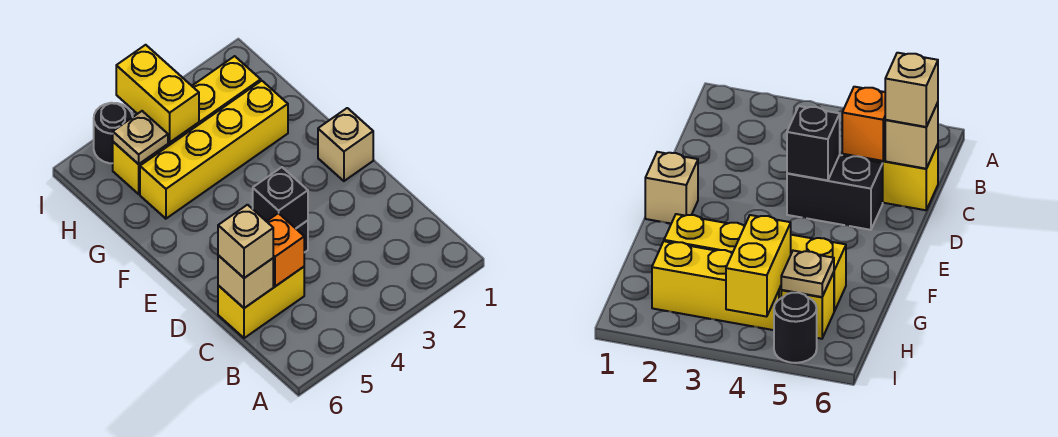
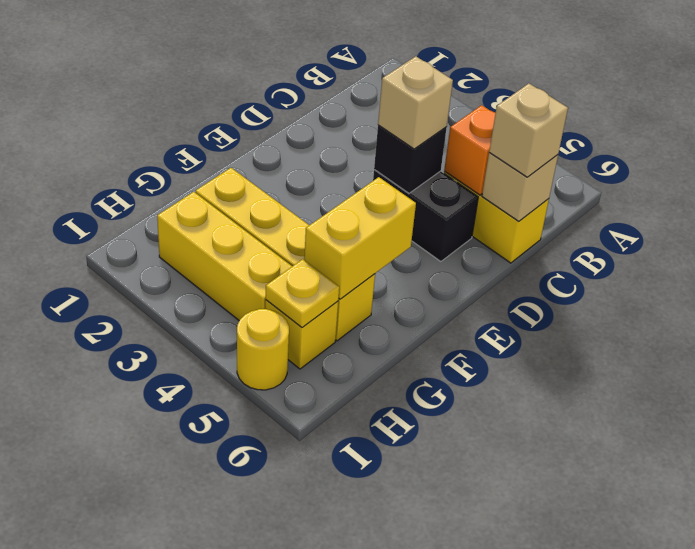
tan brick E1 level 1 -> tan brick D4 level 3
yellow brick H4:I4 level 2 -> yellow brick F5:G5 level 2
tan plate H5 level 2 -> yellow plate H5 level 2
black round brick I5 level 1 -> yellow round brick I5 level 1

